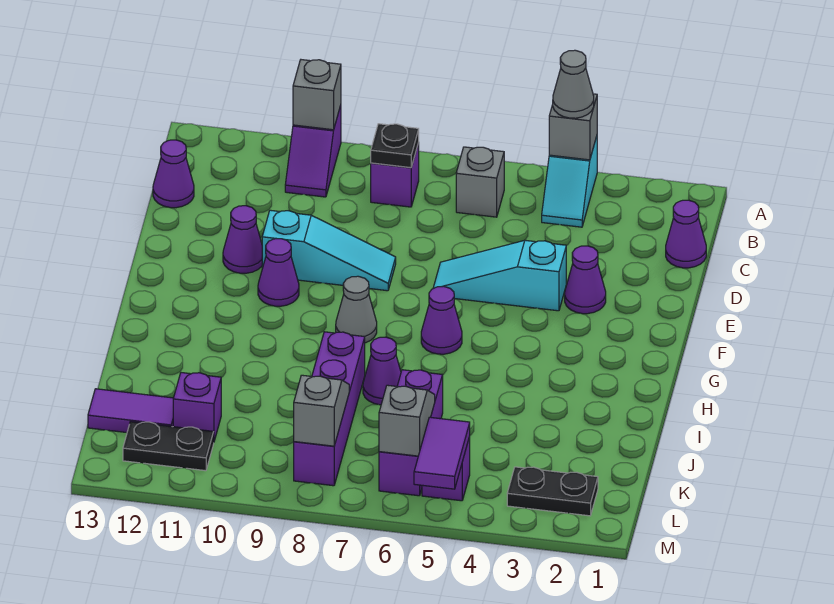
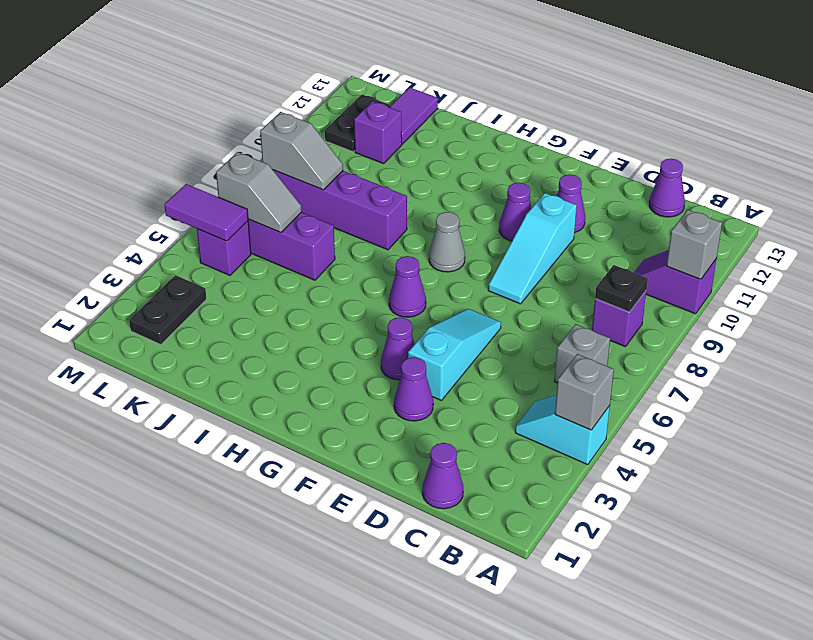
grey cone A4 level 3 -> none
purple cone I7 level 1 -> purple cone F4 level 1

